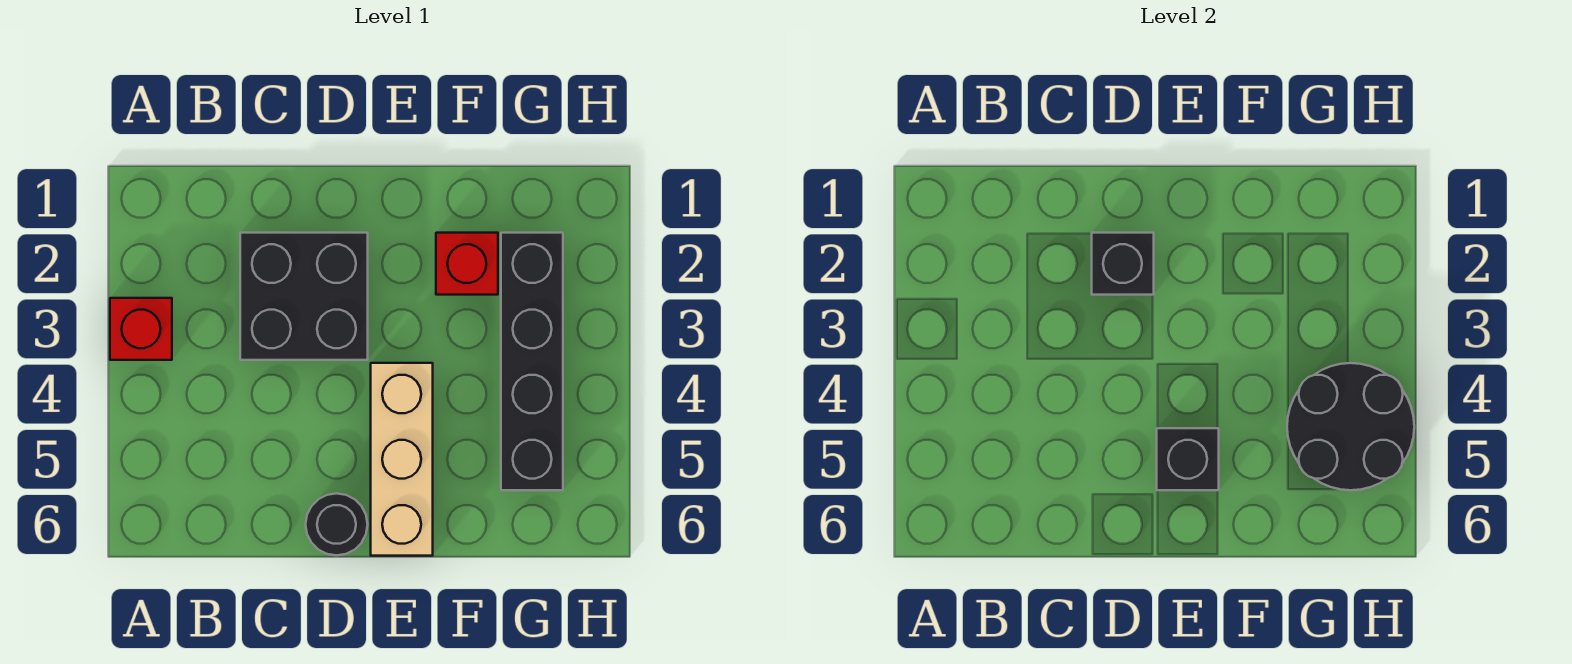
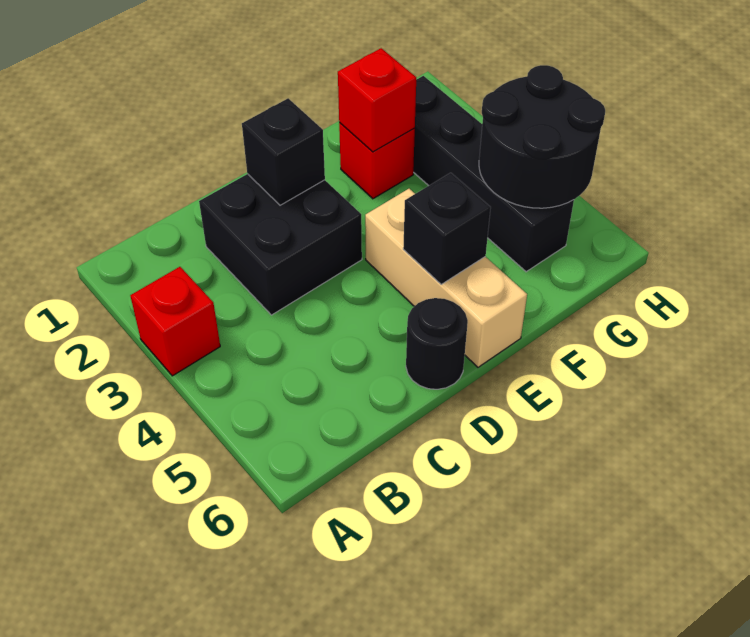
none -> red brick F2 level 2

